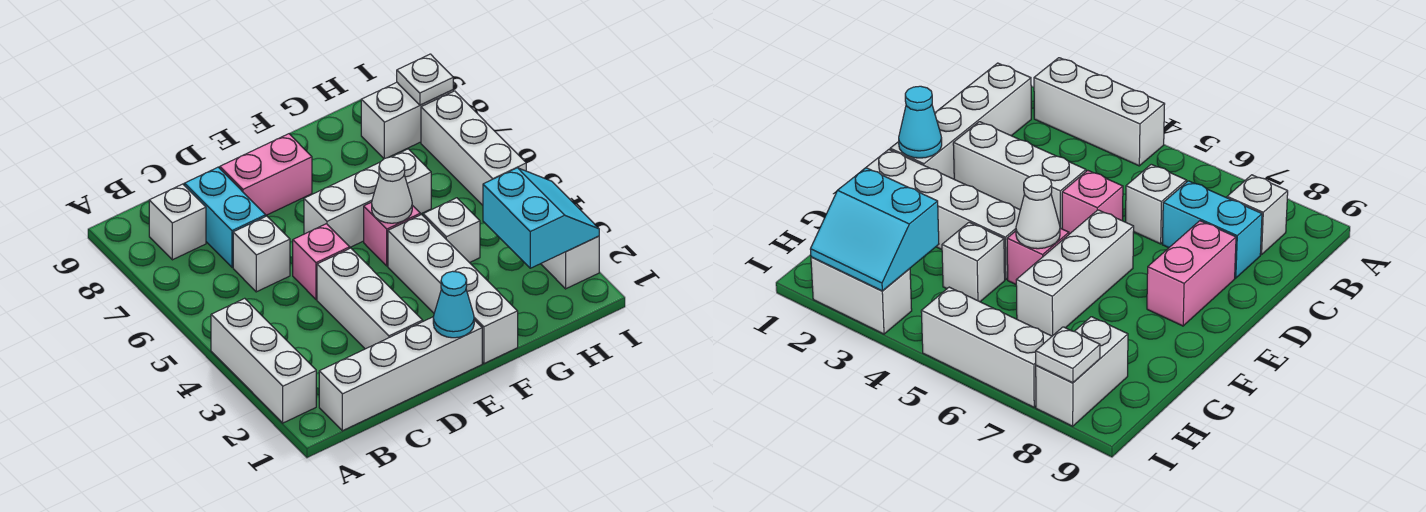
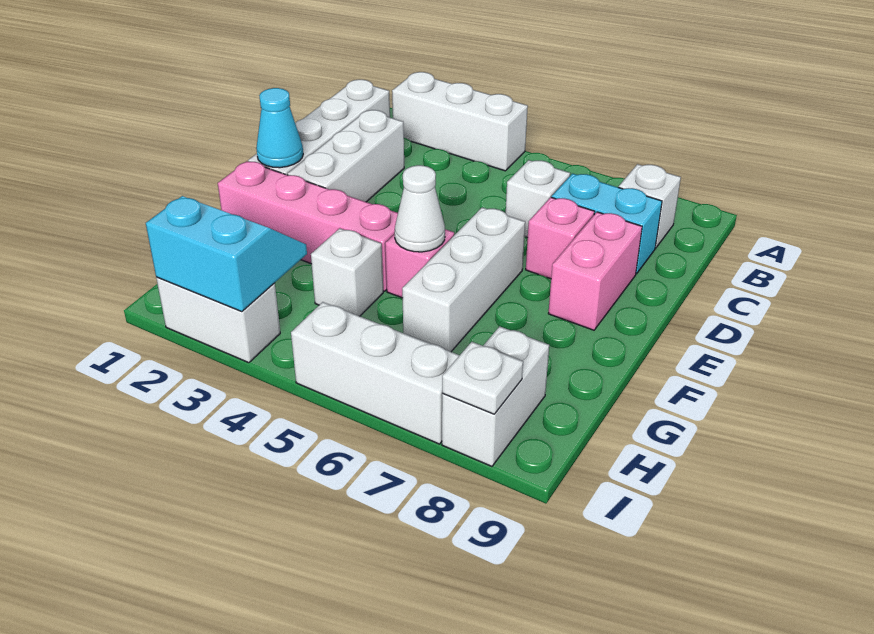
white brick D2:D4 level 1 -> white brick C2:E2 level 1
pink brick D5 level 1 -> pink brick D7 level 1
white brick F1:F4 level 1 -> pink brick F1:F4 level 1
cyan slope H2:I3 level 2 top H -> cyan slope H2:I3 level 2 top I

